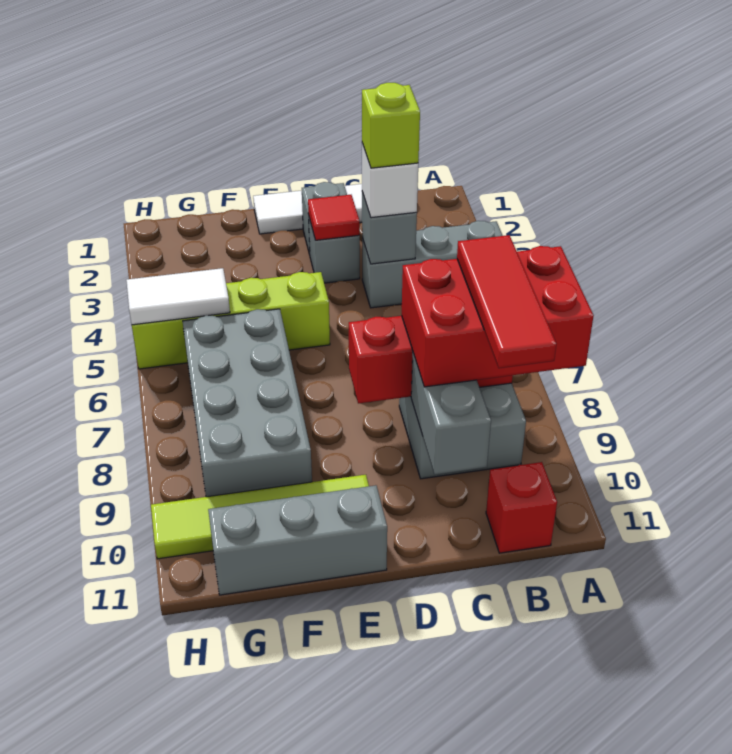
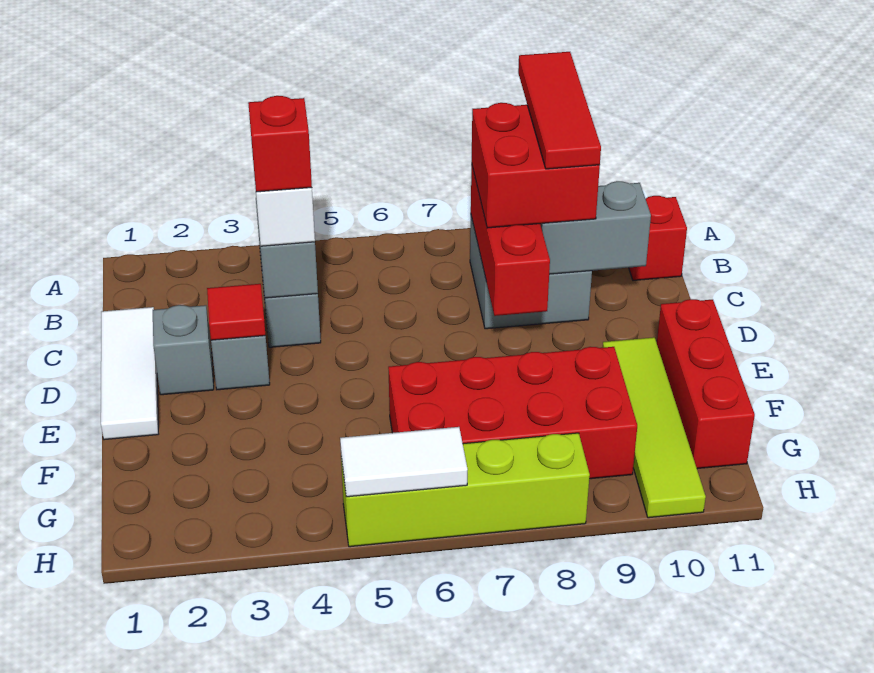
red brick A8:C9 level 3 -> red brick B8:C9 level 3
red tile B8:B10 level 4 -> red tile A9:C9 level 4
lime brick C4 level 4 -> red brick C4 level 4
lime brick E5:H5 level 1 -> lime brick H5:H8 level 1
grey brick E11:G11 level 1 -> red brick E11:G11 level 1
grey brick F6:G9 level 1 -> red brick F6:G9 level 1
white tile G5:H5 level 2 -> white tile H5:H6 level 2

